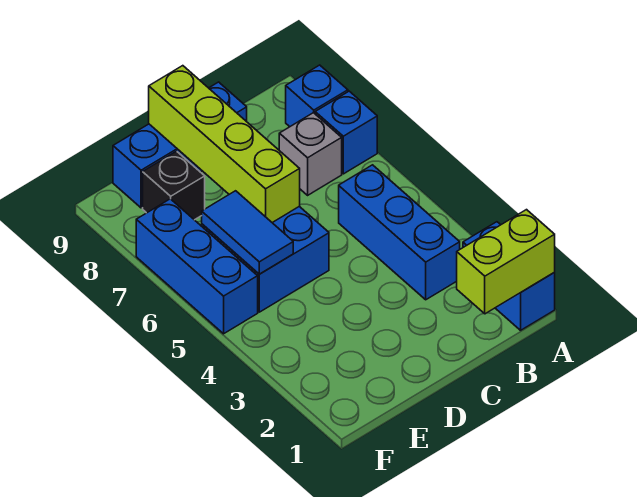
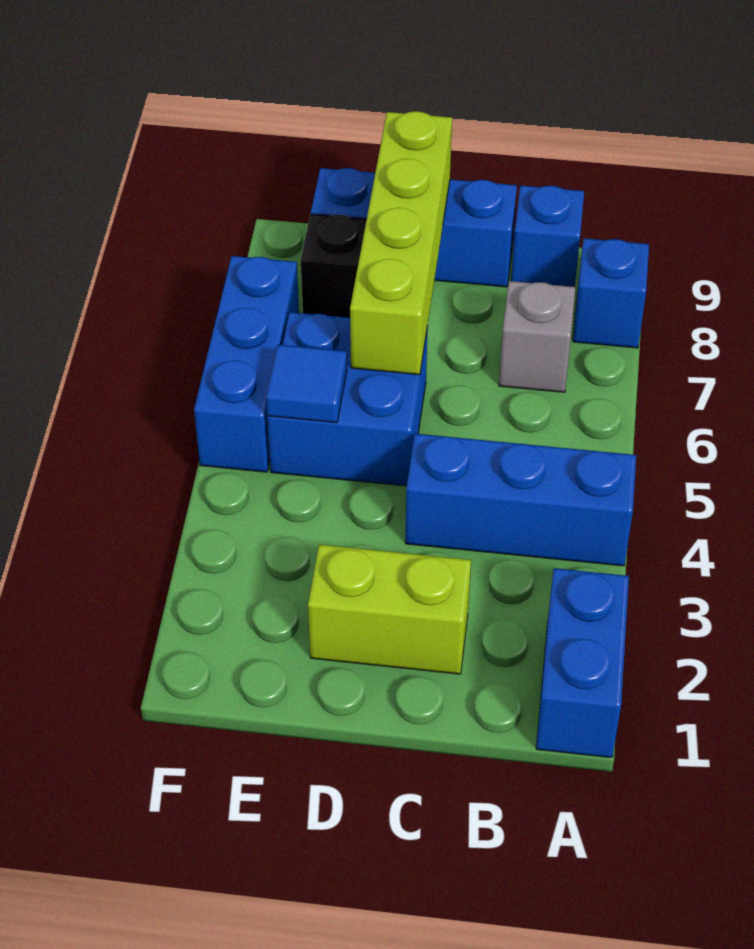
lime brick A1:B1 level 2 -> lime brick C2:D2 level 1
blue brick A7 level 1 -> blue brick B9 level 1
blue brick B3:B5 level 1 -> blue brick A4:C4 level 1
blue tile E5:E6 level 2 -> blue tile E5 level 2

